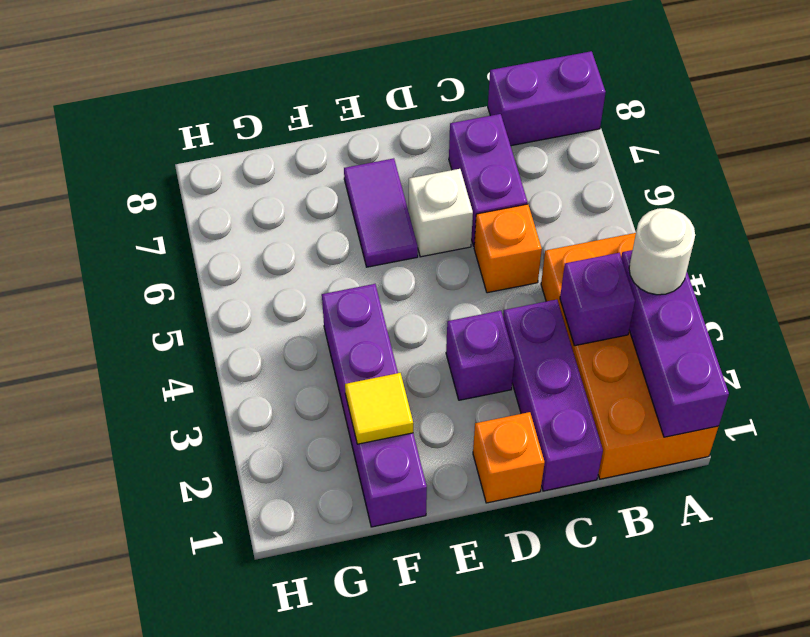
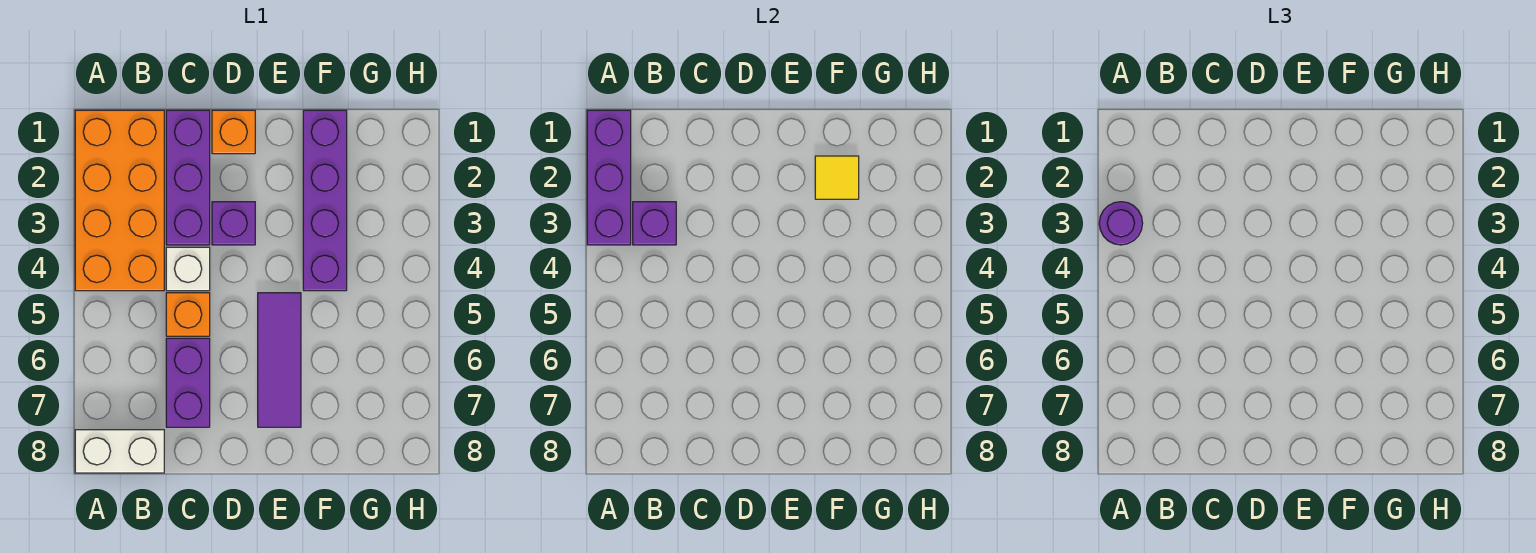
white round brick A3 level 3 -> purple round brick A3 level 3
purple brick A8:B8 level 1 -> white brick A8:B8 level 1
white brick D6 level 1 -> white brick C4 level 1
purple tile E6:E7 level 1 -> purple tile E5:E7 level 1

